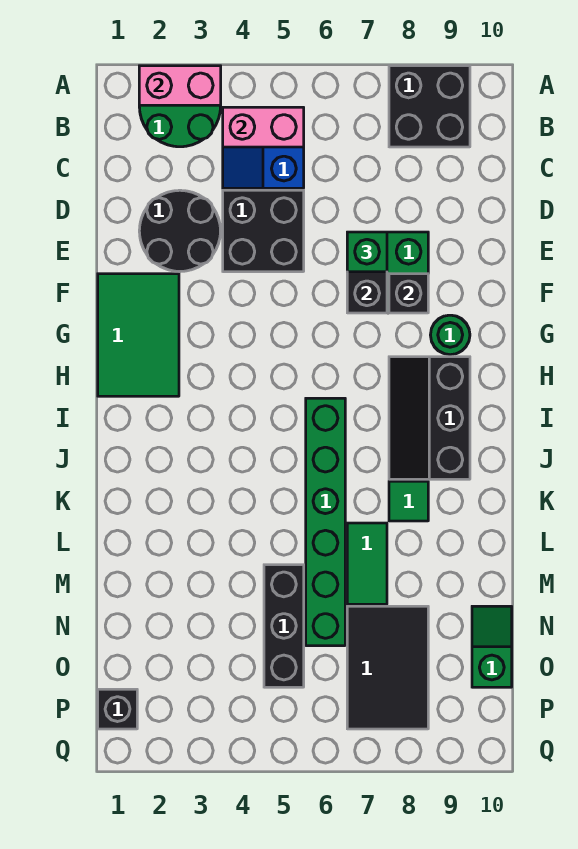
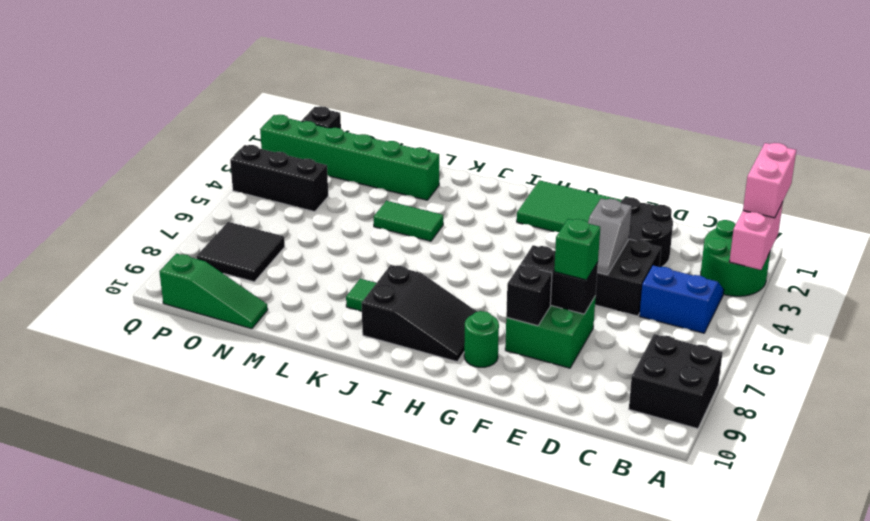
pink brick B4:B5 level 2 -> pink brick A1:A2 level 3
none -> grey slope E4:E5 level 2 top 4
black slope H8:J9 level 1 top 9 -> black slope H8:J9 level 1 top J
green brick I6:N6 level 1 -> green brick L2:Q2 level 1
green tile L7:M7 level 1 -> green tile K4:L4 level 1
black brick M5:O5 level 1 -> black brick O4:Q4 level 1
black tile N7:P8 level 1 -> black tile O7:P8 level 1
green slope N10:O10 level 1 top O -> green slope N10:P10 level 1 top P

